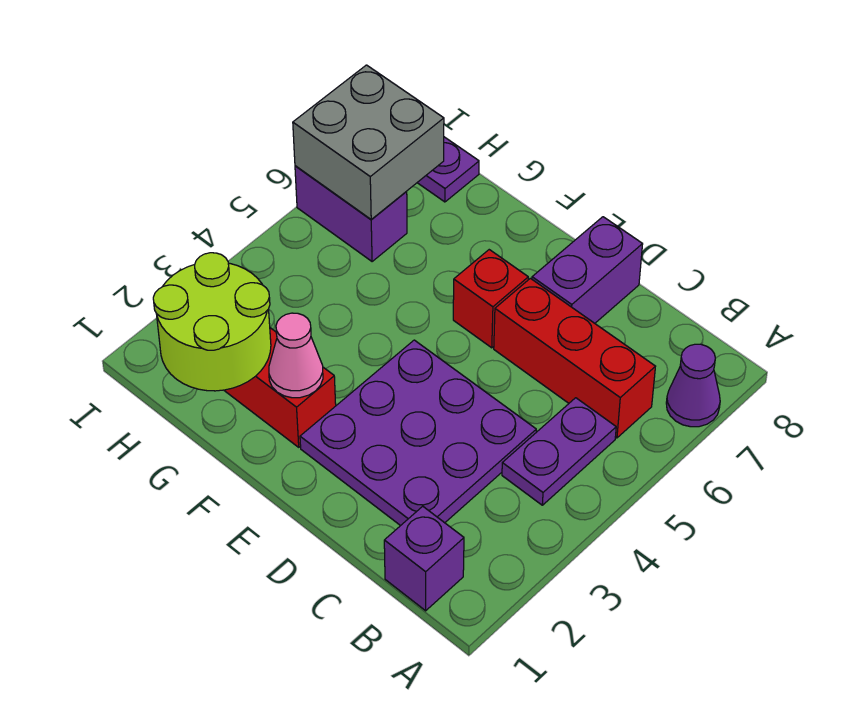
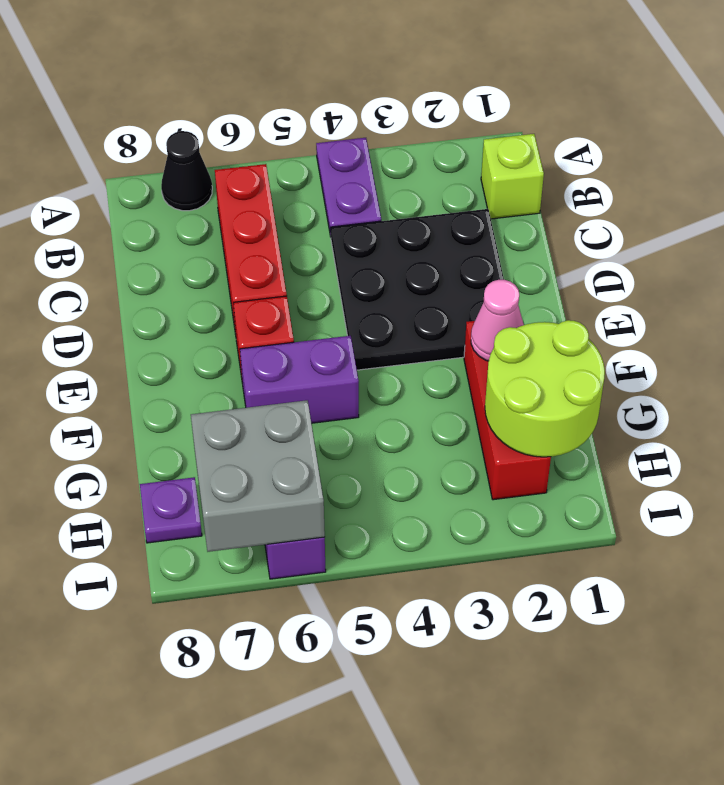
purple cone A7 level 1 -> black cone A7 level 1
purple brick B1 level 1 -> lime brick B1 level 1
purple plate B4:B5 level 1 -> purple plate A4:B4 level 1
purple plate C2:E4 level 1 -> black plate C2:E4 level 1
purple brick D7:D8 level 1 -> purple brick F5:F6 level 1

